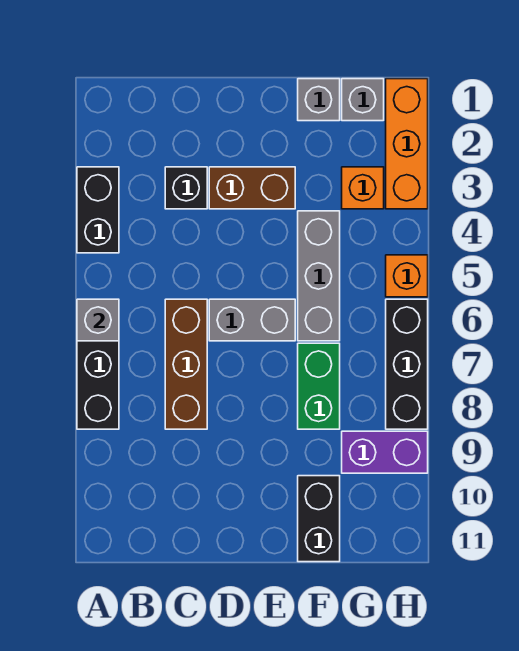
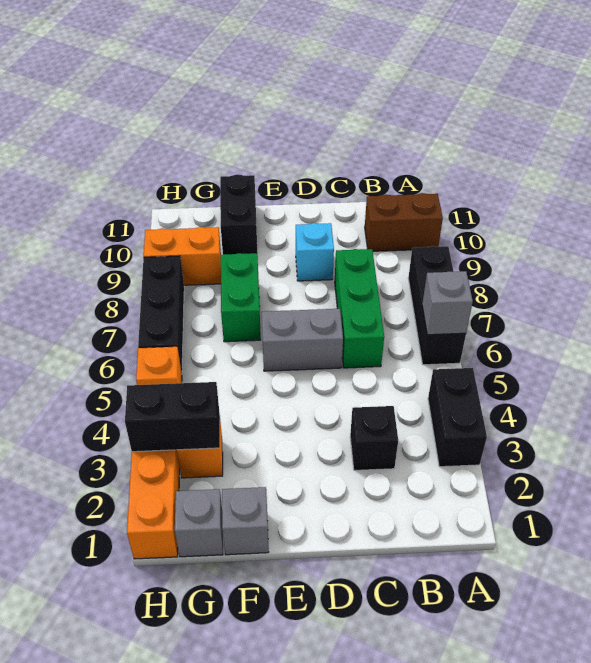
brown brick C6:C8 level 1 -> green brick C6:C8 level 1
brown brick D3:E3 level 1 -> brown brick A10:B10 level 1
none -> cyan brick D9 level 1
grey brick F4:F6 level 1 -> none
none -> black brick G3:H3 level 2
purple brick G9:H9 level 1 -> orange brick G9:H9 level 1

